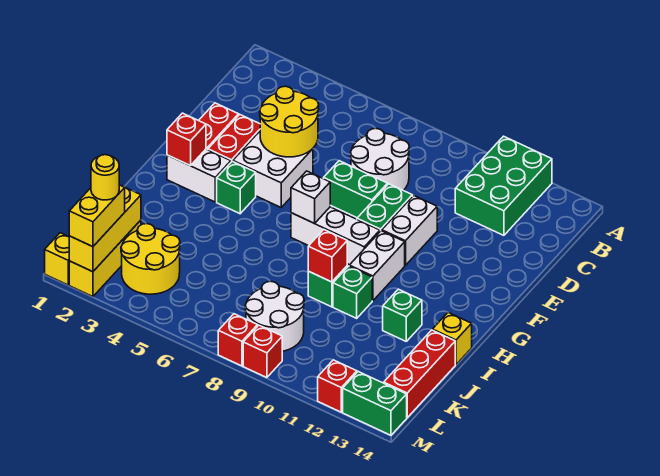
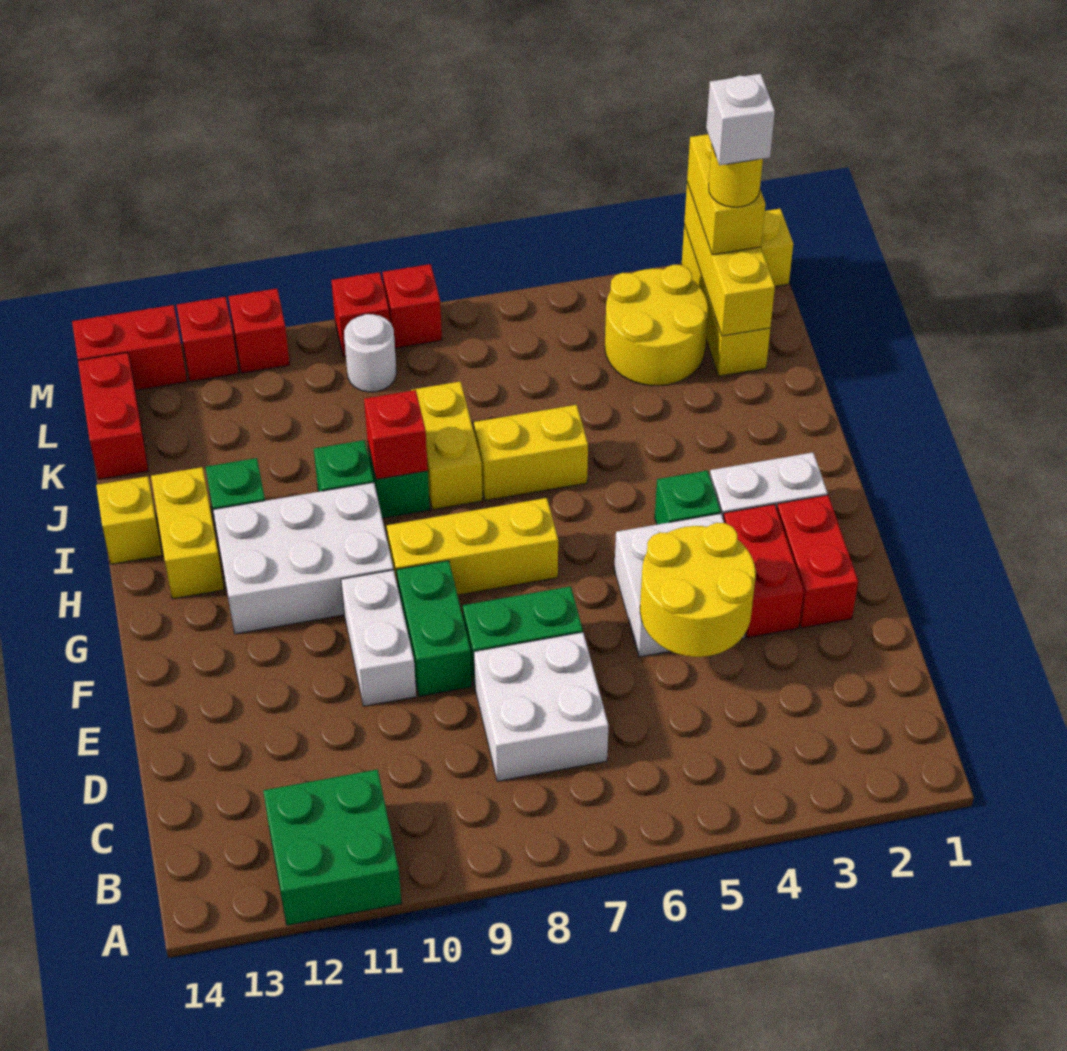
green brick A11:C12 level 1 -> green brick A11:B12 level 1
white round brick C7:D8 level 1 -> white brick C7:D8 level 1
red brick G2 level 2 -> red brick M11 level 1
white brick G7:G9 level 1 -> yellow brick G7:G9 level 1
white brick G7 level 2 -> white brick L2 level 5
white brick G10:H10 level 1 -> white brick G10:H12 level 1
none -> yellow brick H13:I13 level 1
none -> yellow brick I6:I7 level 1
none -> yellow brick I8:J8 level 1
red brick J14:L14 level 1 -> red brick K14:L14 level 1
white round brick K8:L9 level 1 -> white round brick L9 level 1
green brick M13:M14 level 1 -> red brick M13:M14 level 1

